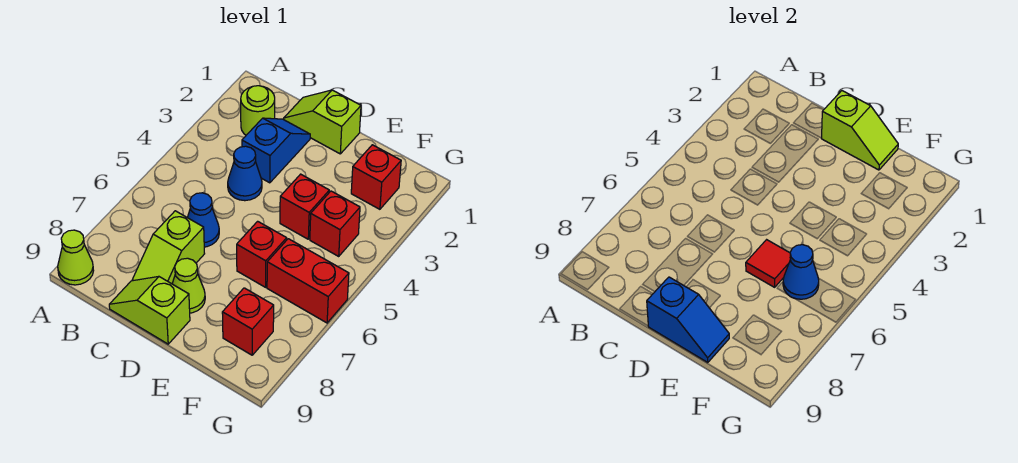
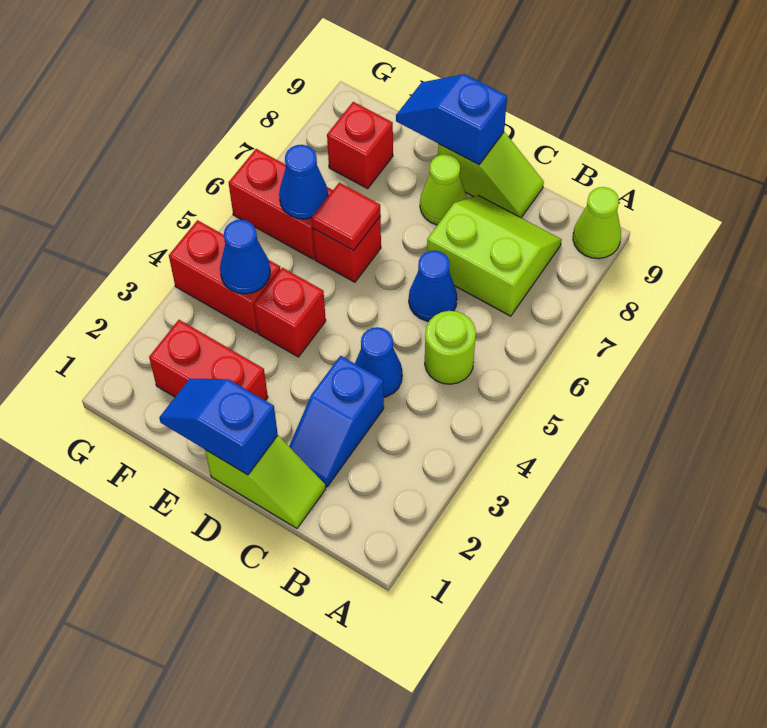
lime round brick B2 level 1 -> lime round brick B5 level 1
lime slope C7:C8 level 1 top 7 -> lime slope B7:C8 level 1 top 7
lime slope D1:E1 level 2 top D -> blue slope D1:E1 level 2 top D
red brick F2 level 1 -> red brick E2:F2 level 1
red brick F4 level 1 -> red brick F4:G4 level 1
none -> blue cone F4 level 2

